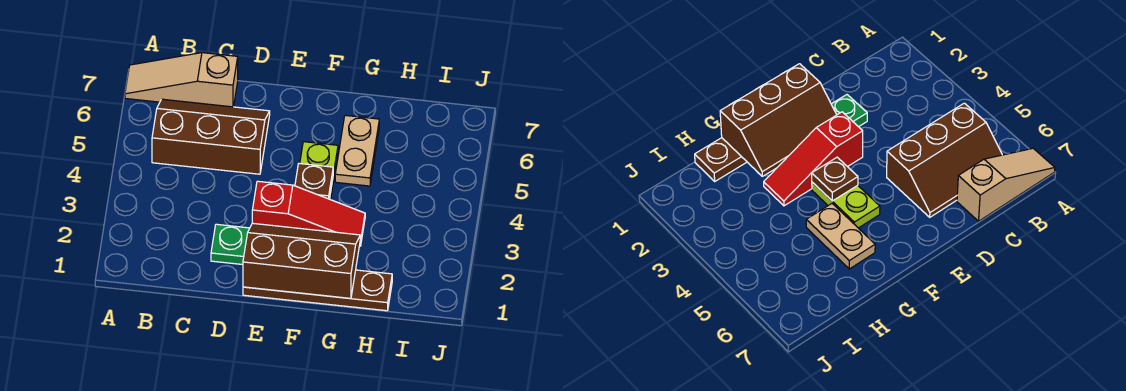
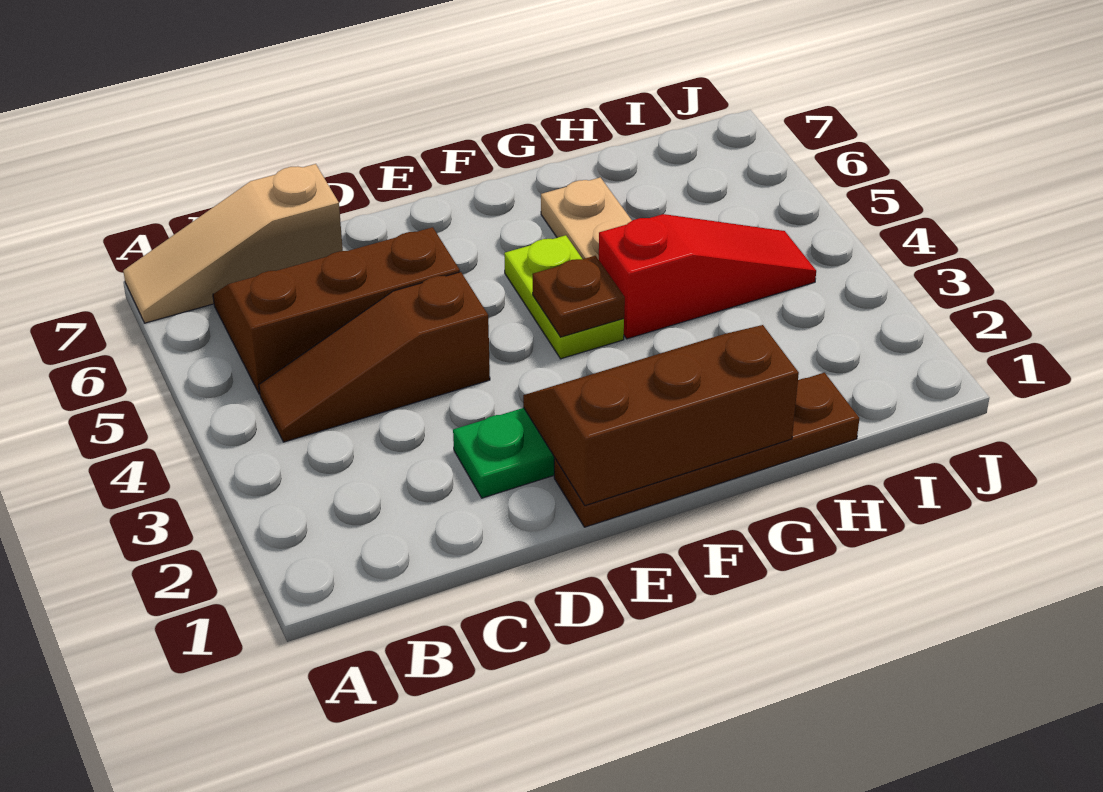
none -> brown slope B4:D4 level 1 top D
red slope E3:G3 level 1 top E -> red slope G4:I4 level 1 top G

